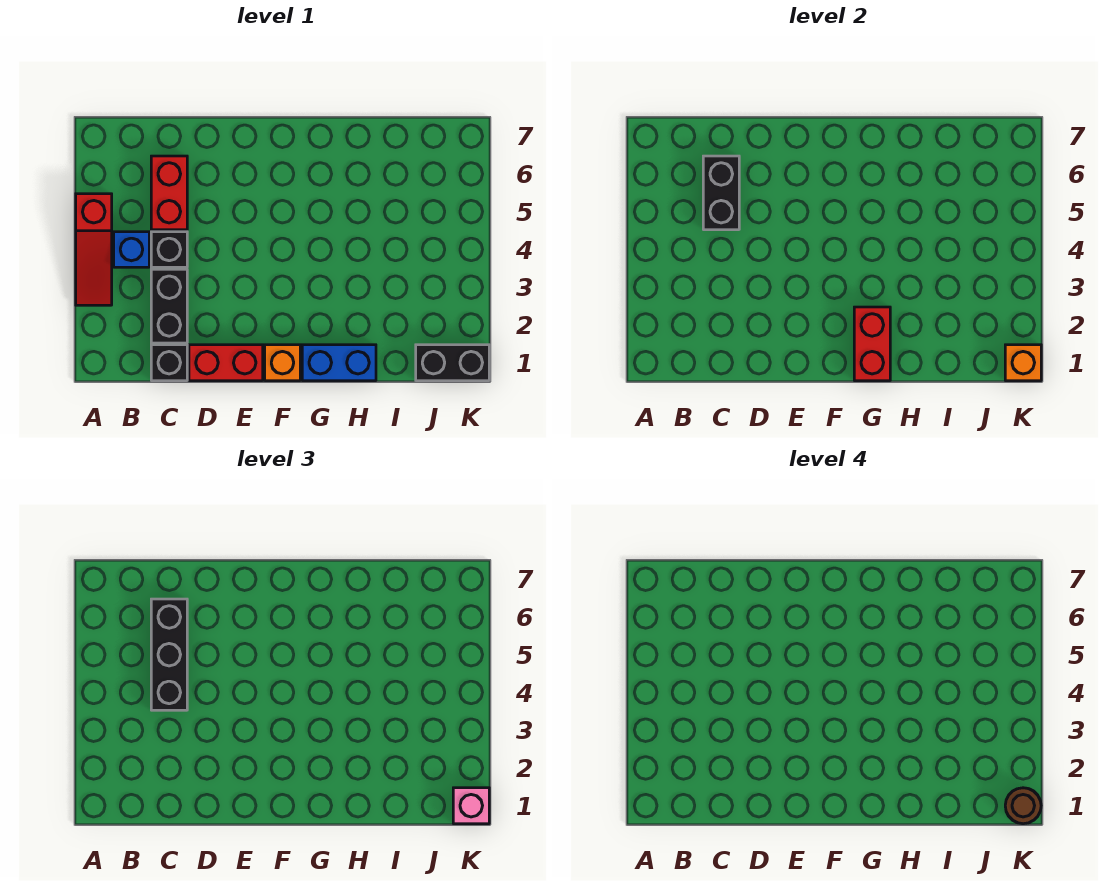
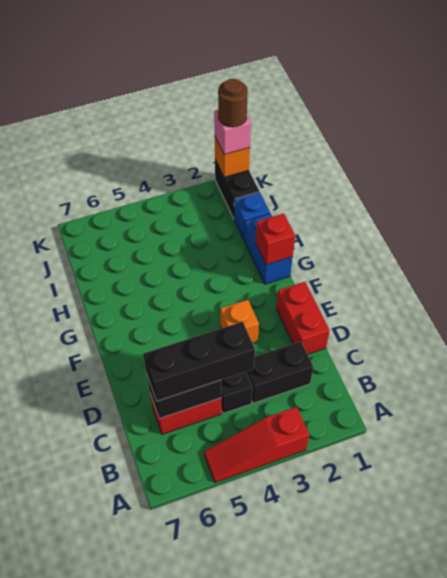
red slope A3:A5 level 1 top 5 -> red slope A3:A5 level 1 top 3
blue brick B4 level 1 -> blue brick I1 level 1
black brick C1 level 1 -> none
orange brick F1 level 1 -> orange brick E3 level 1
red brick G1:G2 level 2 -> red brick G1 level 2

